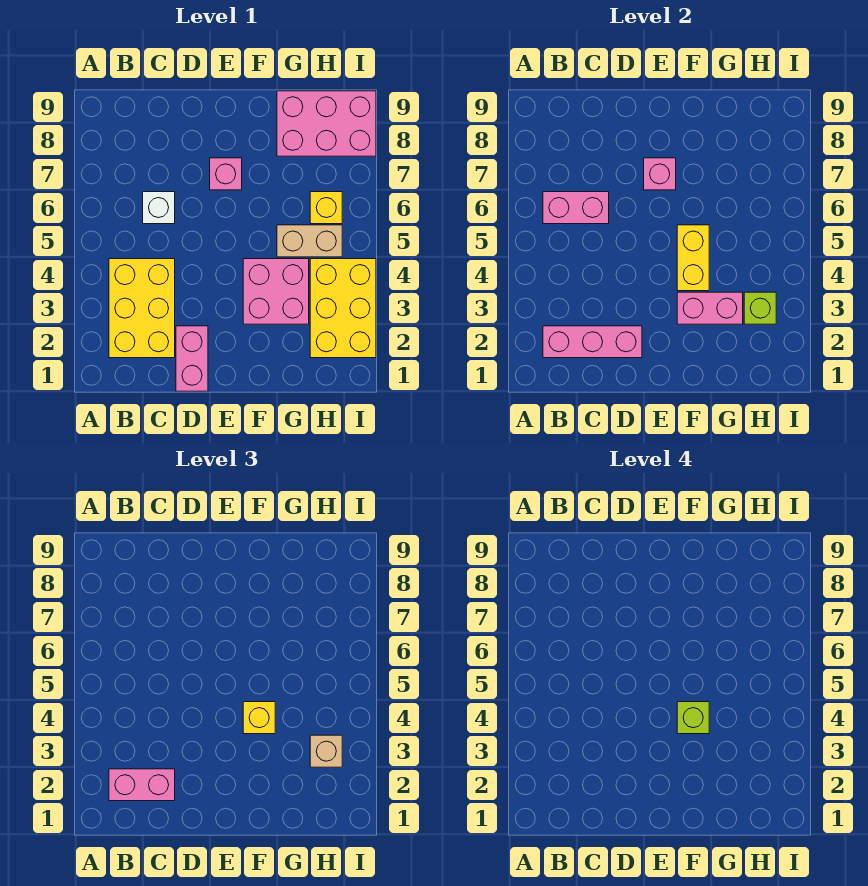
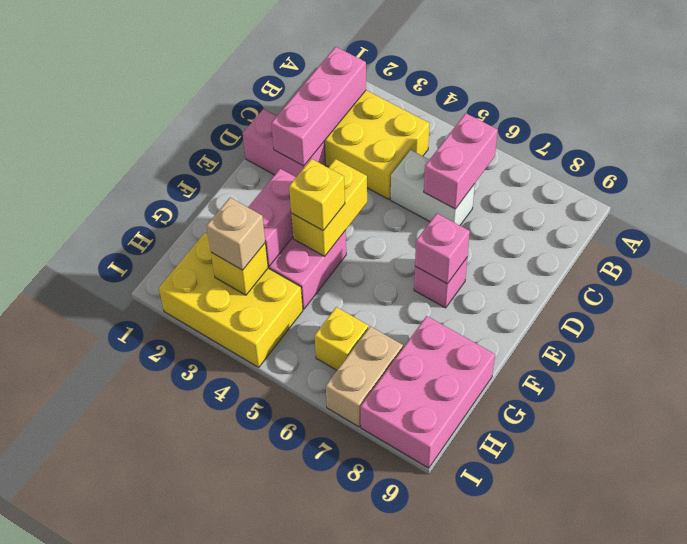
pink brick B2:C2 level 3 -> none
white brick C6 level 1 -> white brick C5:C6 level 1
yellow brick F4:F5 level 2 -> yellow brick E4:F4 level 2
lime brick F4 level 4 -> none
tan brick G5:H5 level 1 -> tan brick H7:I7 level 1
lime brick H3 level 2 -> yellow brick H3 level 2

